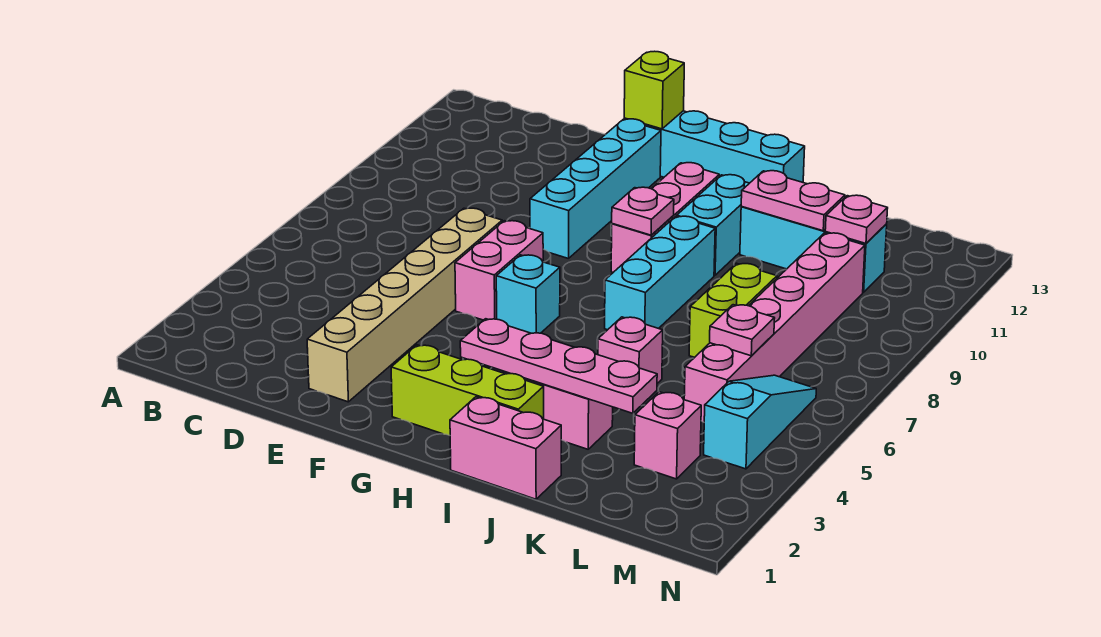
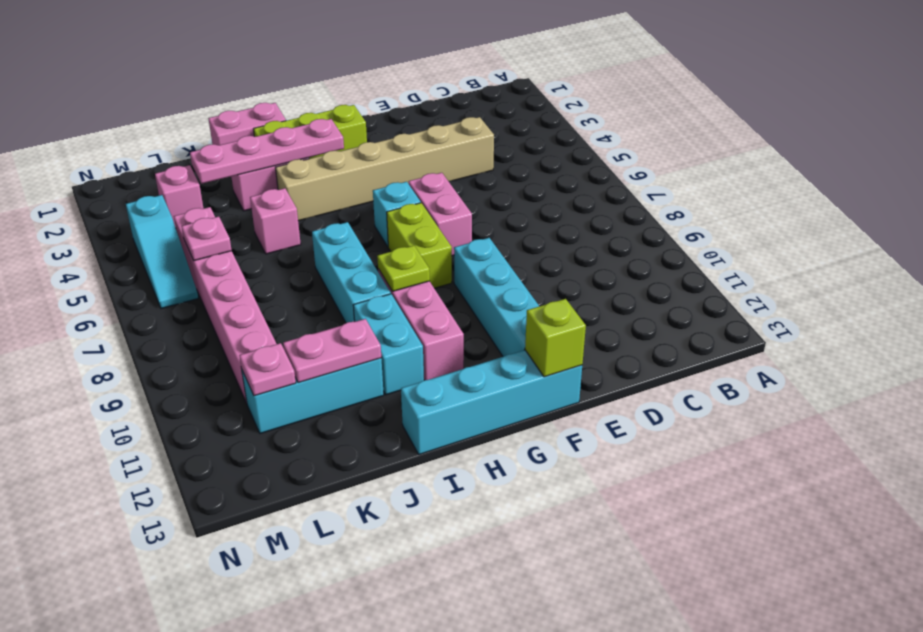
tan brick E2:E7 level 1 -> tan brick D4:I4 level 1
pink plate H9 level 2 -> lime plate H9 level 2
lime brick K7:K8 level 1 -> lime brick G7:G8 level 1

